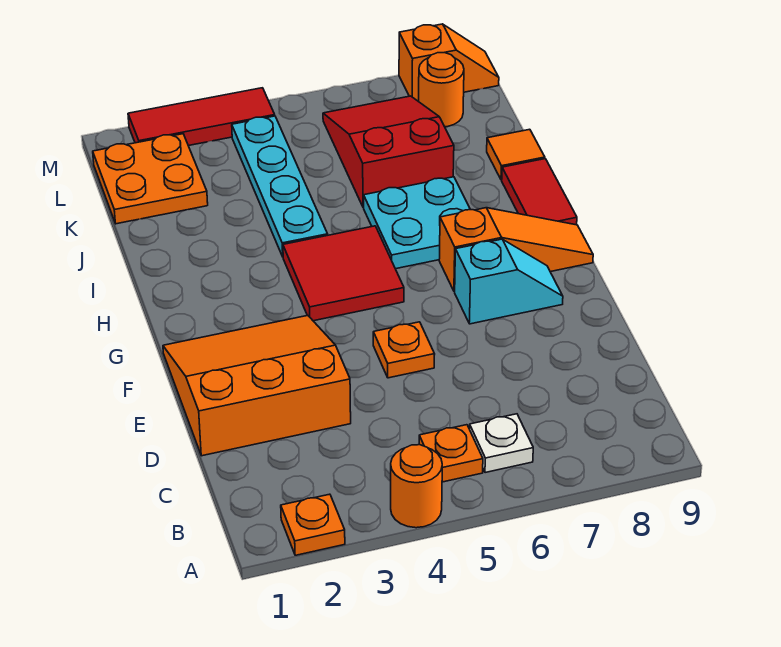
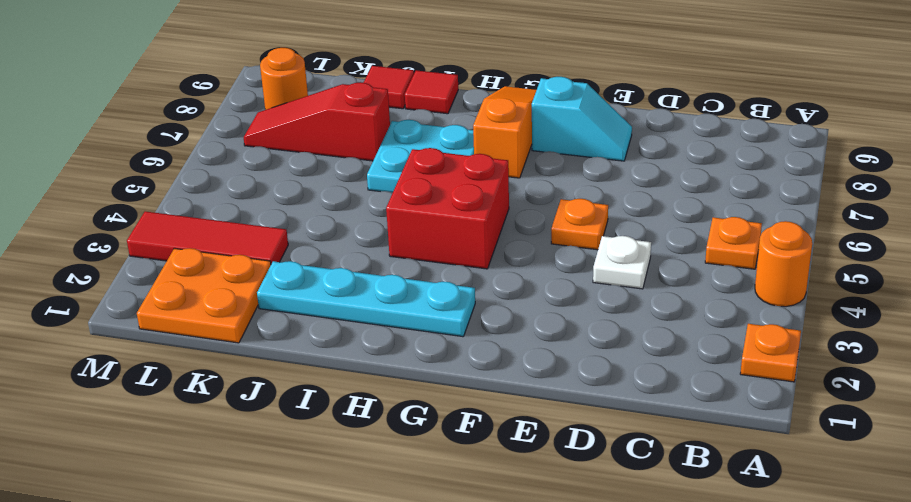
white plate B6 level 1 -> white plate D4 level 1
orange slope D1:F3 level 1 top D -> none
cyan slope F7:F8 level 1 top 7 -> cyan slope E8:F8 level 1 top F
red tile G4:H5 level 1 -> red brick G4:H5 level 1
red tile H9:I9 level 1 -> red tile I9 level 1
cyan plate I4:L4 level 1 -> cyan plate G2:J2 level 1
red slope J6:L7 level 1 top J -> red slope J7:L7 level 1 top J
orange tile J9 level 1 -> red tile J9 level 1
red tile M2:M4 level 1 -> red tile K3:M3 level 1
orange slope M8:M9 level 1 top 8 -> none

